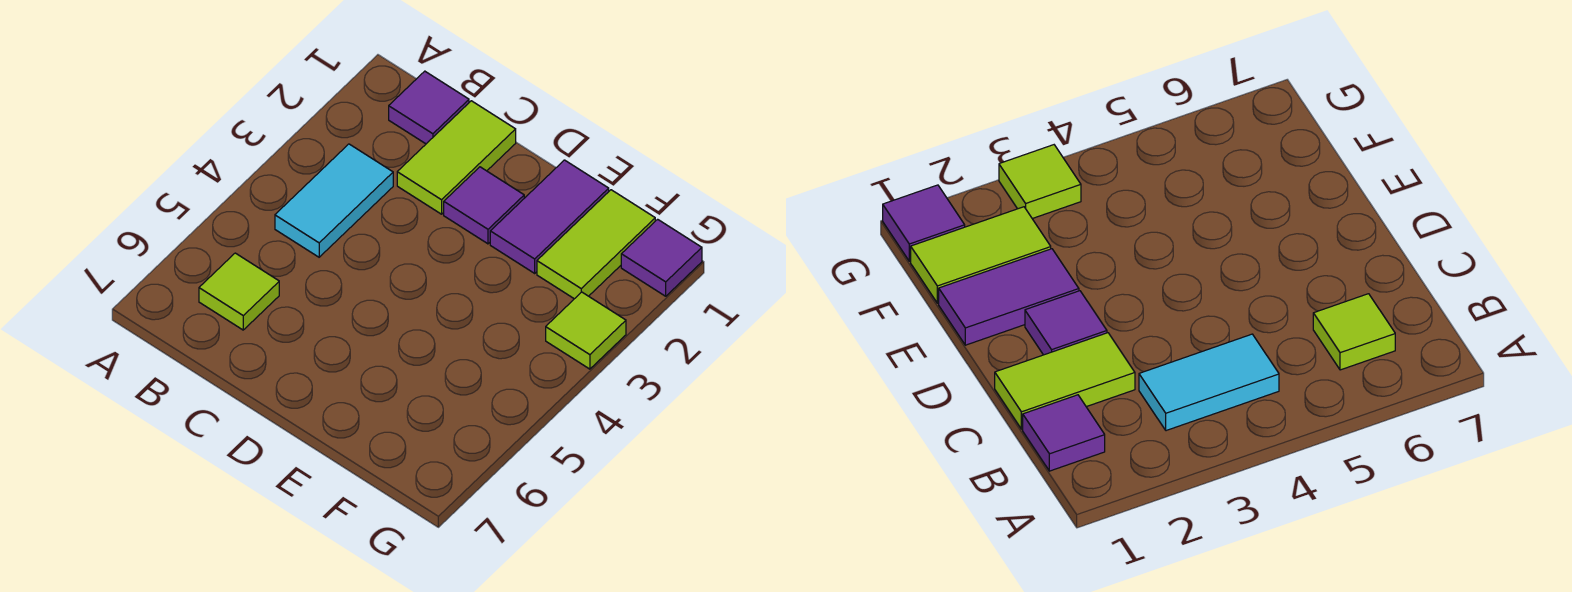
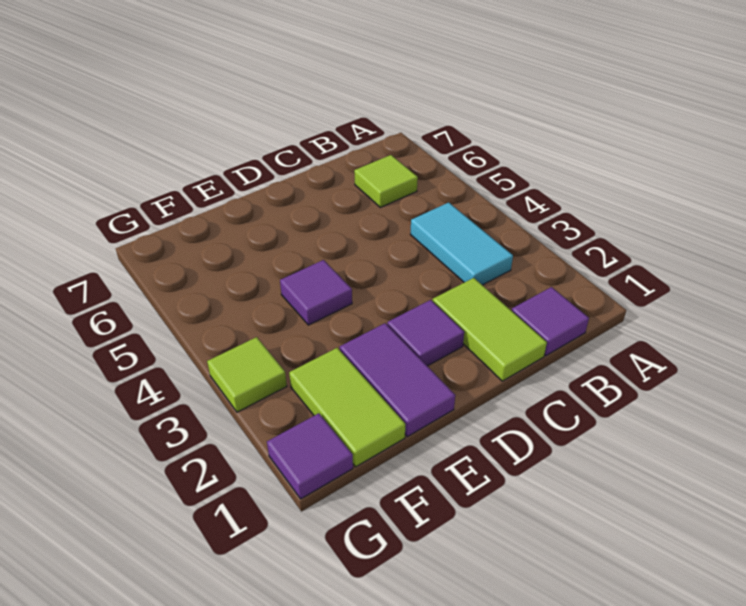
none -> purple tile E4 level 1

